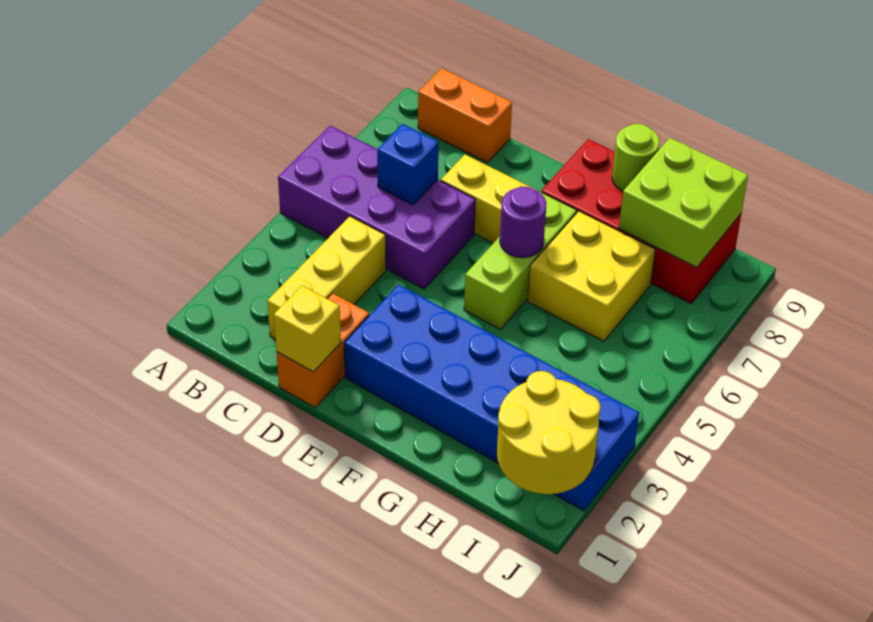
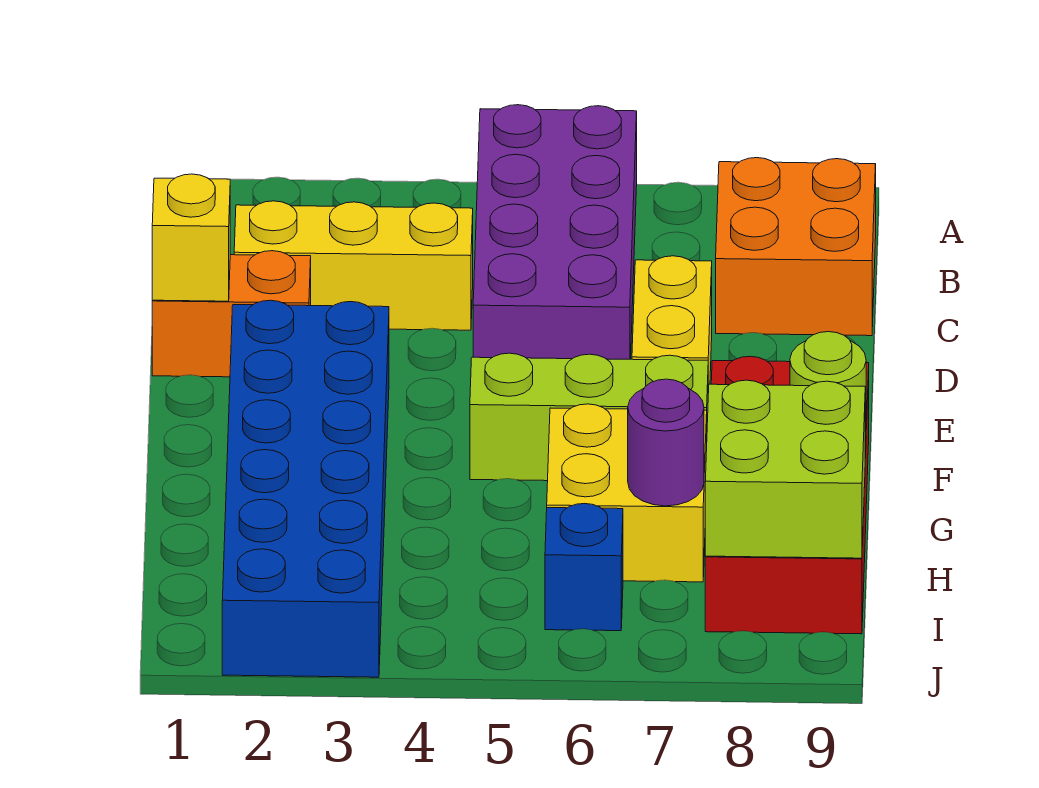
orange brick B9:C9 level 1 -> orange brick B8:C9 level 1
blue brick C6 level 2 -> blue brick I6 level 1
purple round brick F6 level 2 -> purple round brick H7 level 2
yellow round brick I1:J2 level 2 -> none

